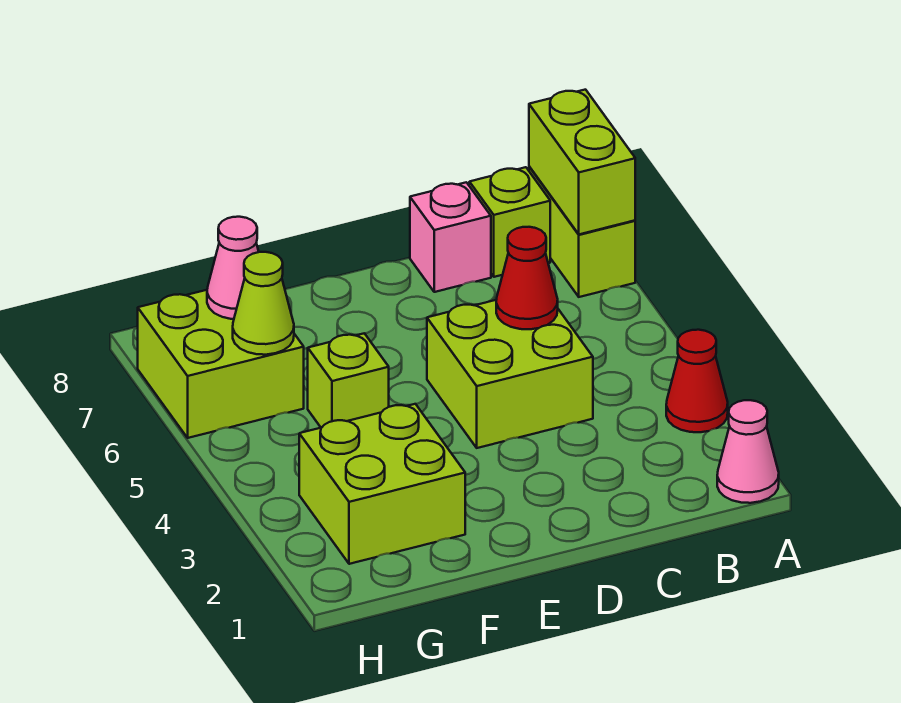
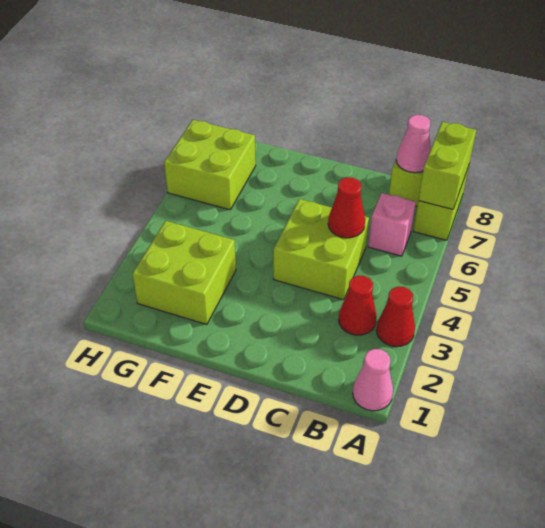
none -> red cone B3 level 1
pink brick C8 level 1 -> pink brick B6 level 1
lime brick F5 level 1 -> none
lime cone G6 level 2 -> none
pink cone G7 level 2 -> pink cone B8 level 2

